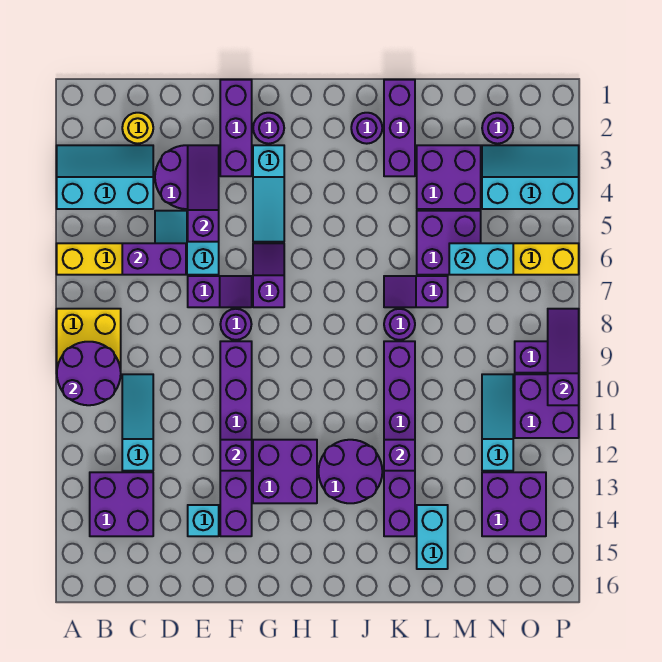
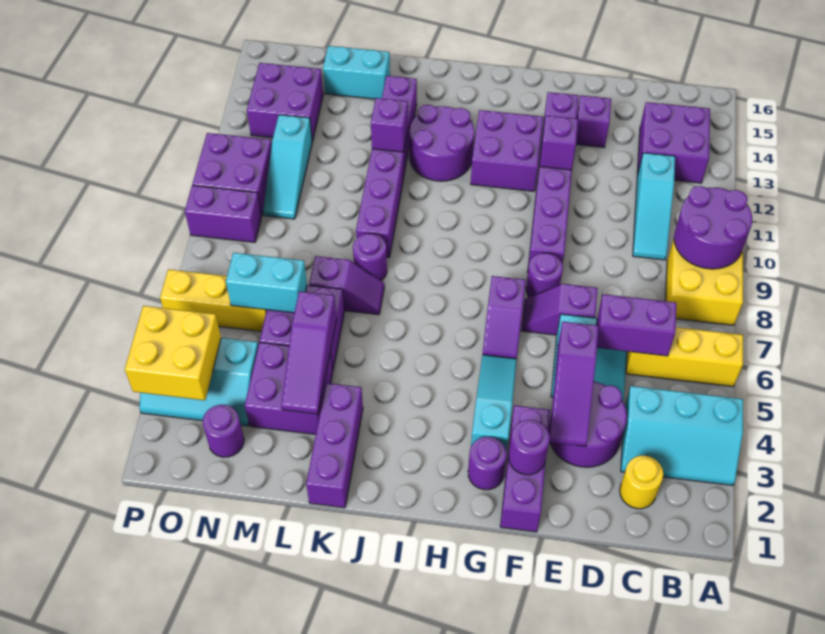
cyan brick E14 level 1 -> purple brick E14 level 1
purple round brick J2 level 1 -> purple round brick F2 level 2
cyan brick L14:L15 level 1 -> cyan brick L15:M15 level 1
none -> yellow brick O3:P4 level 2
purple slope P8:P10 level 2 top 10 -> purple slope L3:L5 level 2 top 5

